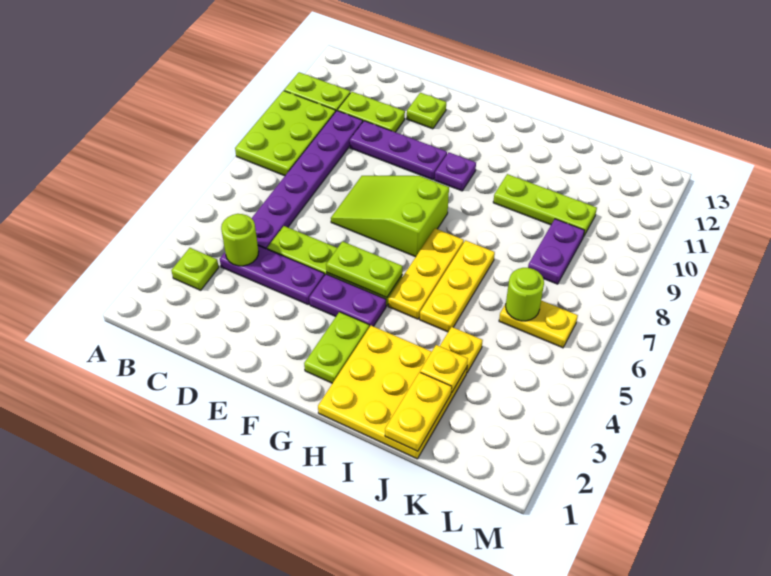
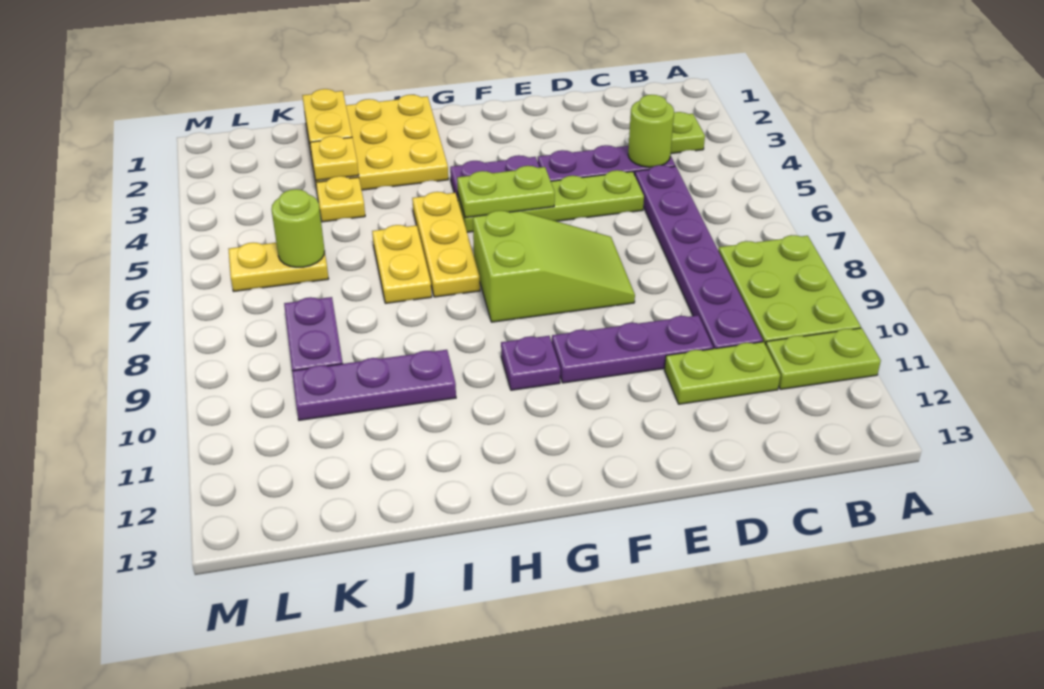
lime plate E12 level 1 -> none
lime plate G2:G3 level 1 -> none
yellow plate I5:I7 level 1 -> yellow plate I6:I7 level 1
lime plate I10:K10 level 1 -> purple plate I10:K10 level 1

